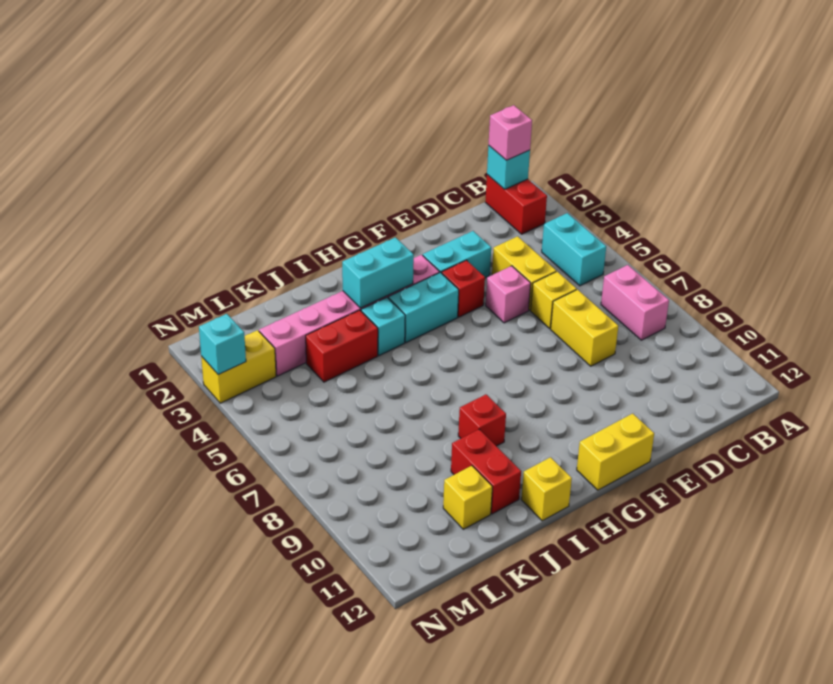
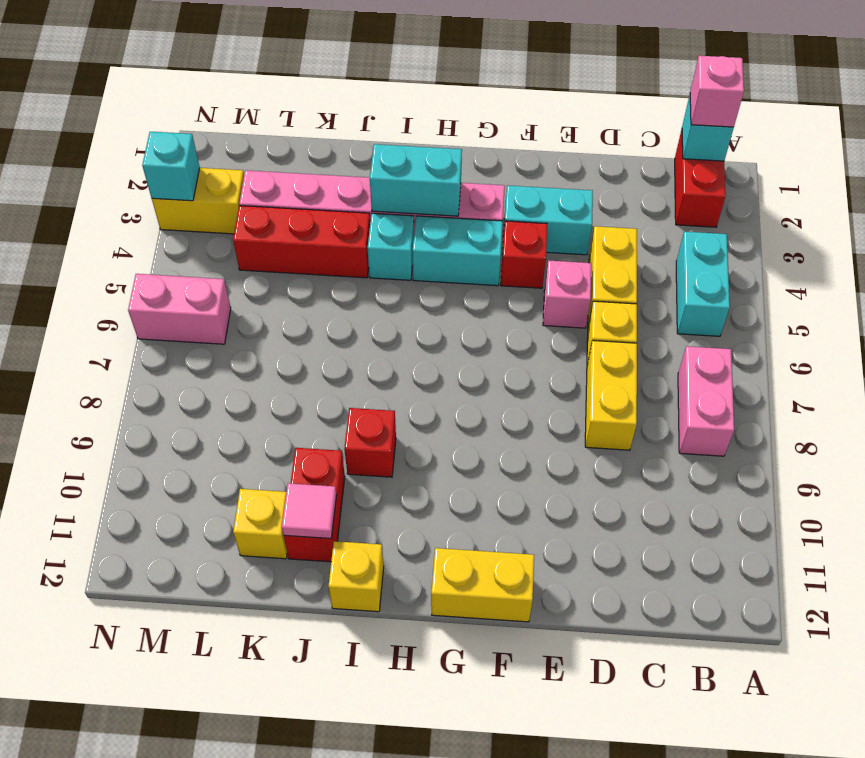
red brick J4:K4 level 1 -> red brick J4:L4 level 1
none -> pink tile J11 level 2
none -> pink brick M6:N6 level 1

